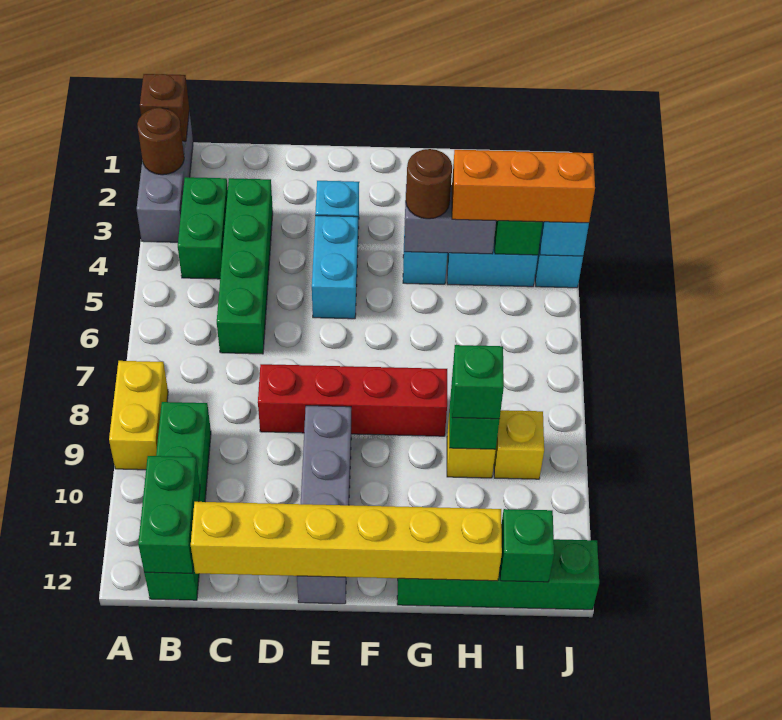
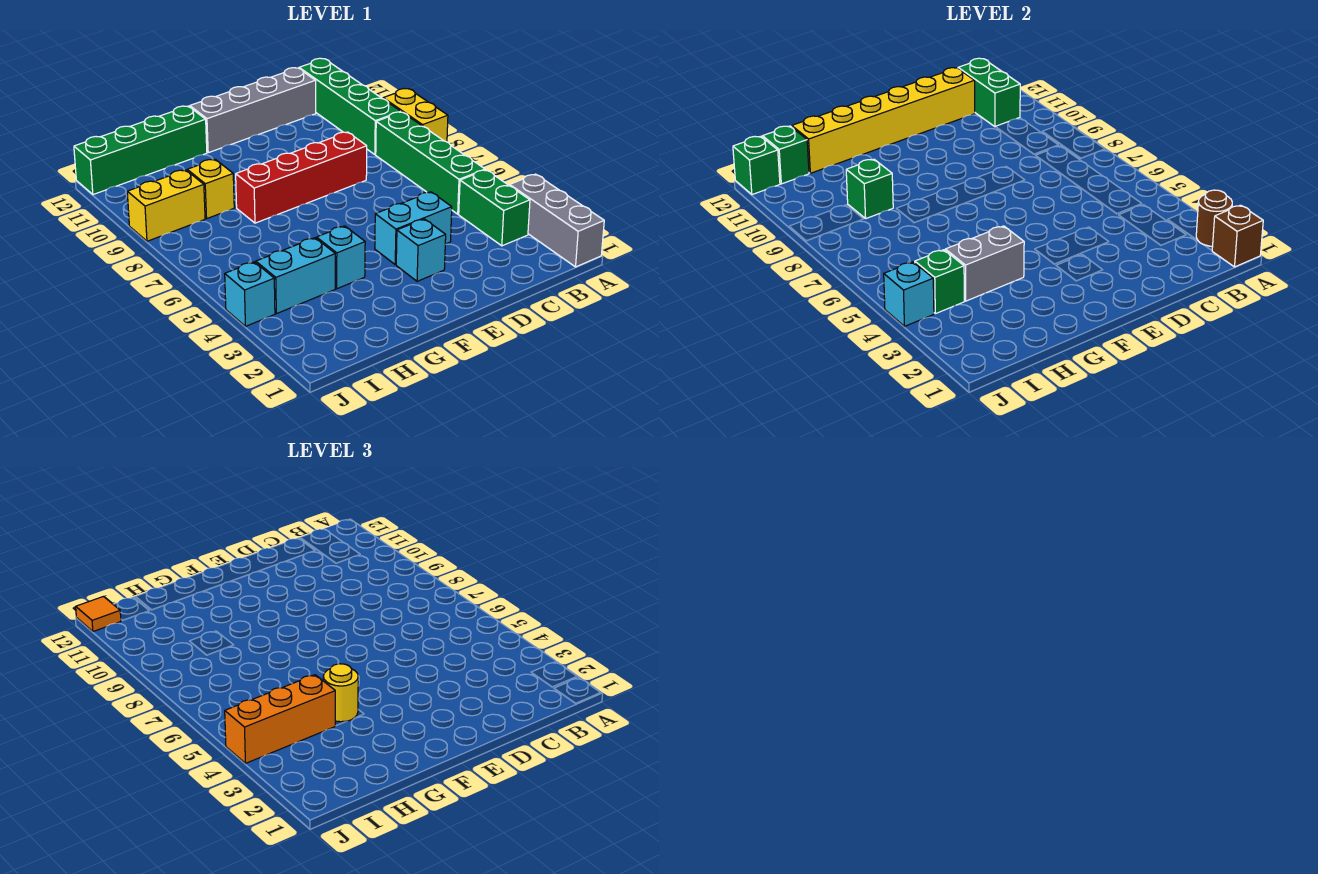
green brick C3:C6 level 1 -> green brick B5:B8 level 1
cyan brick E4:E5 level 1 -> cyan brick D4:E4 level 1
grey brick E9:E12 level 1 -> grey brick C12:F12 level 1
brown round brick G4 level 3 -> yellow round brick G4 level 3
green brick H9 level 3 -> green brick J12 level 2
yellow brick I9 level 1 -> yellow brick I9:J9 level 1
none -> orange tile J12 level 3

